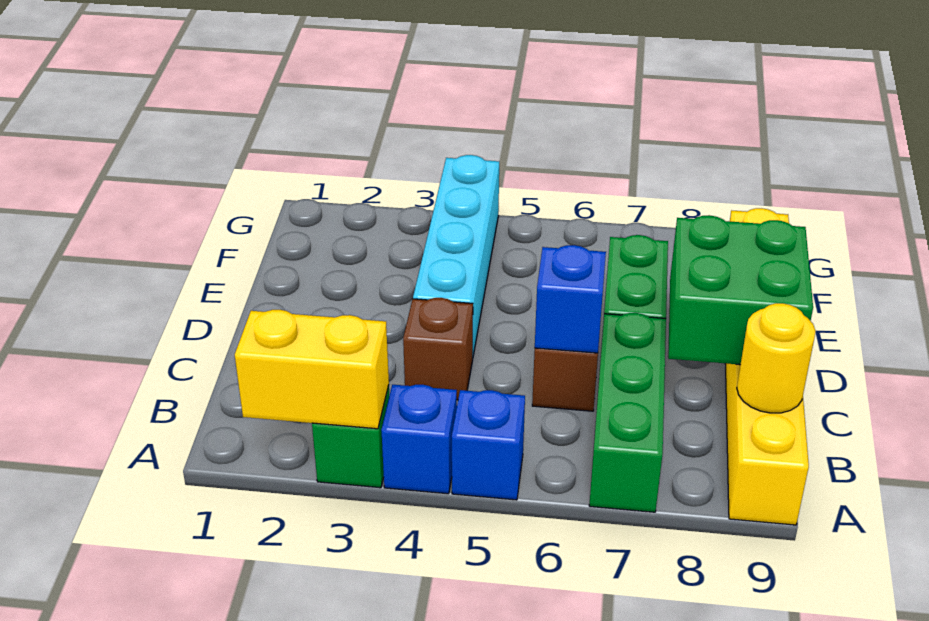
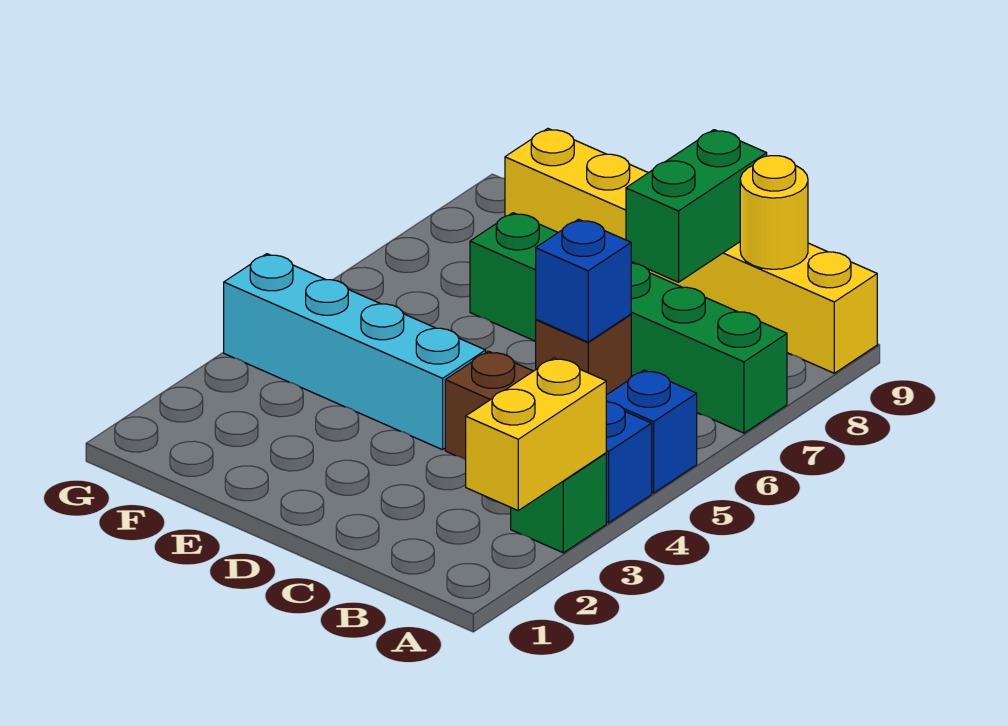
green brick C8:D9 level 2 -> green brick C8:C9 level 2

